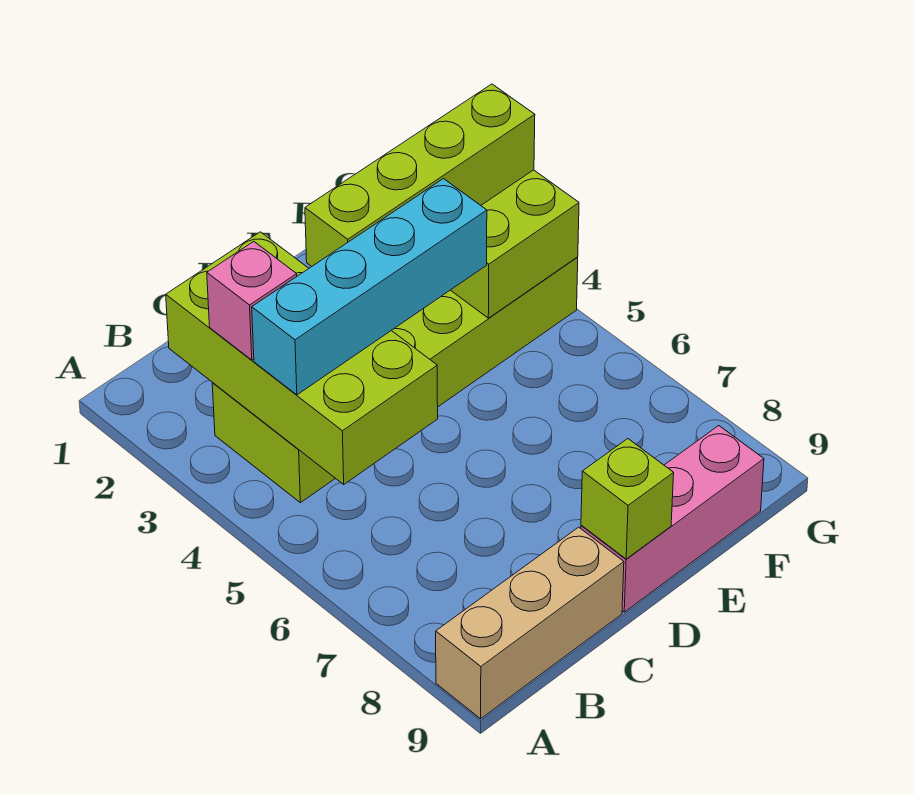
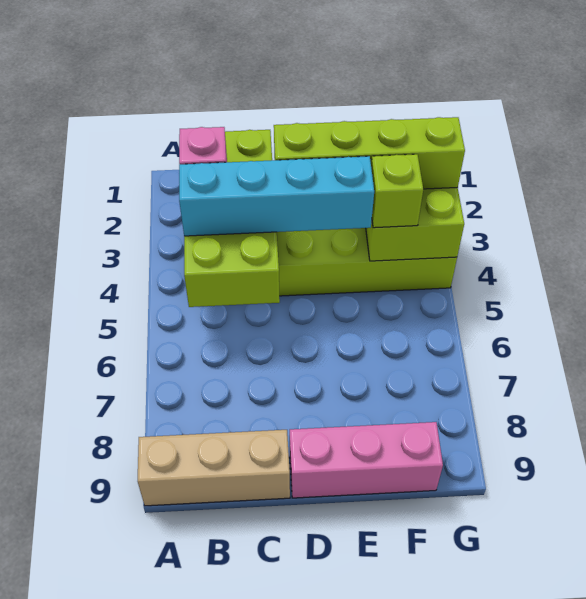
lime brick D9 level 2 -> lime brick F4 level 3

